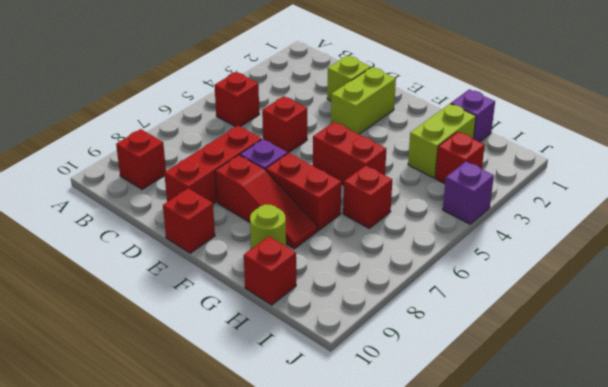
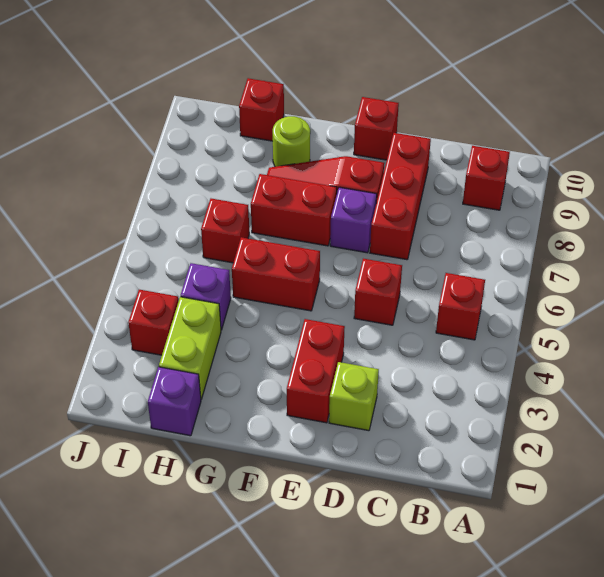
lime brick E2:E3 level 1 -> red brick E2:E3 level 1
purple brick J4 level 1 -> purple brick H4 level 1

